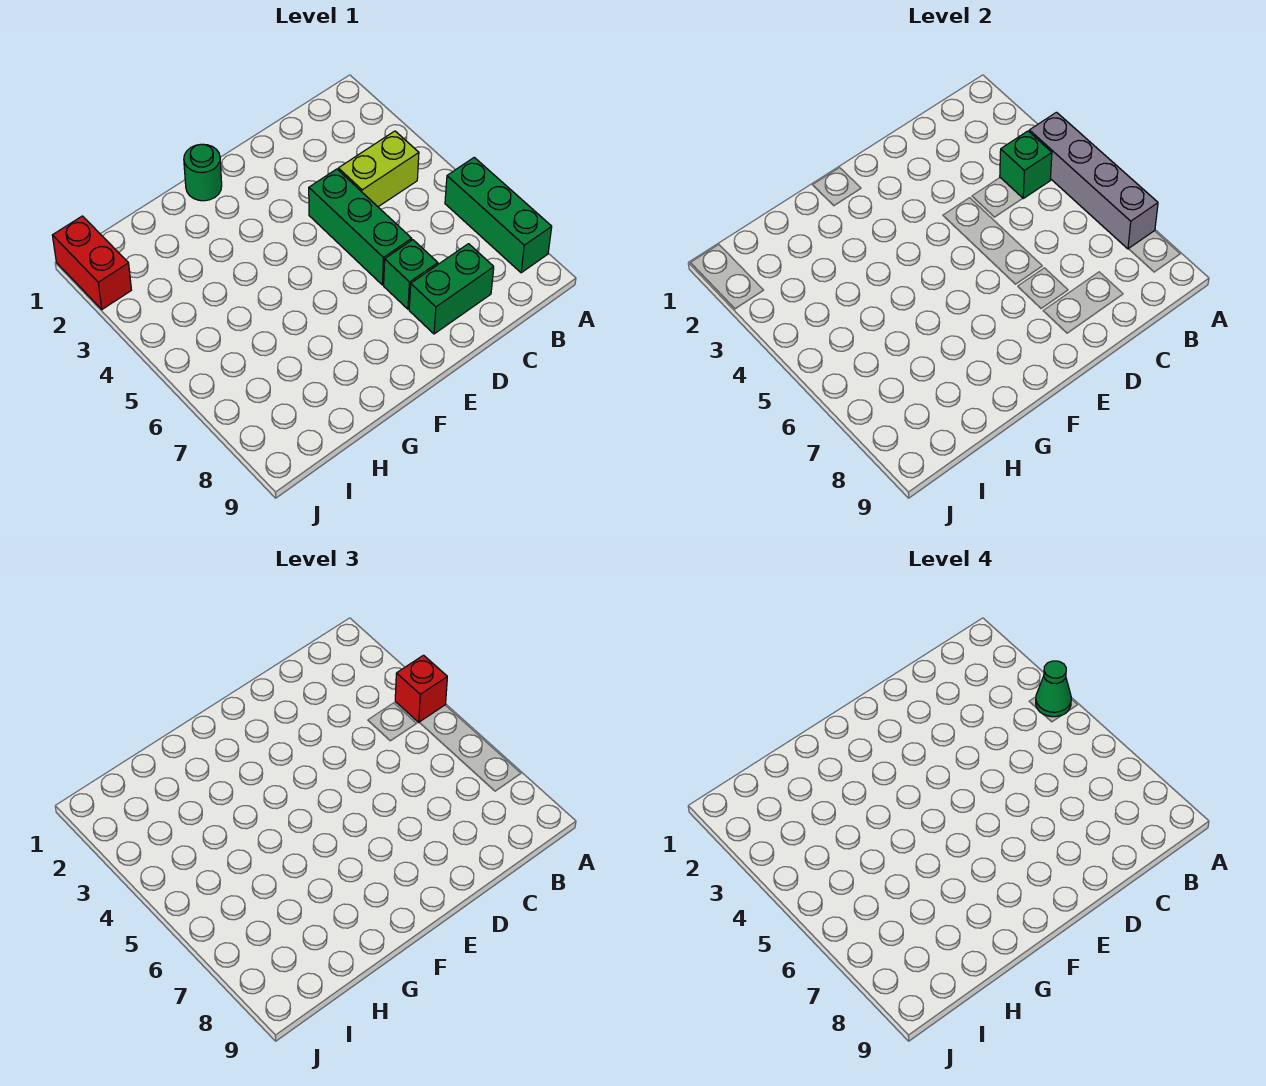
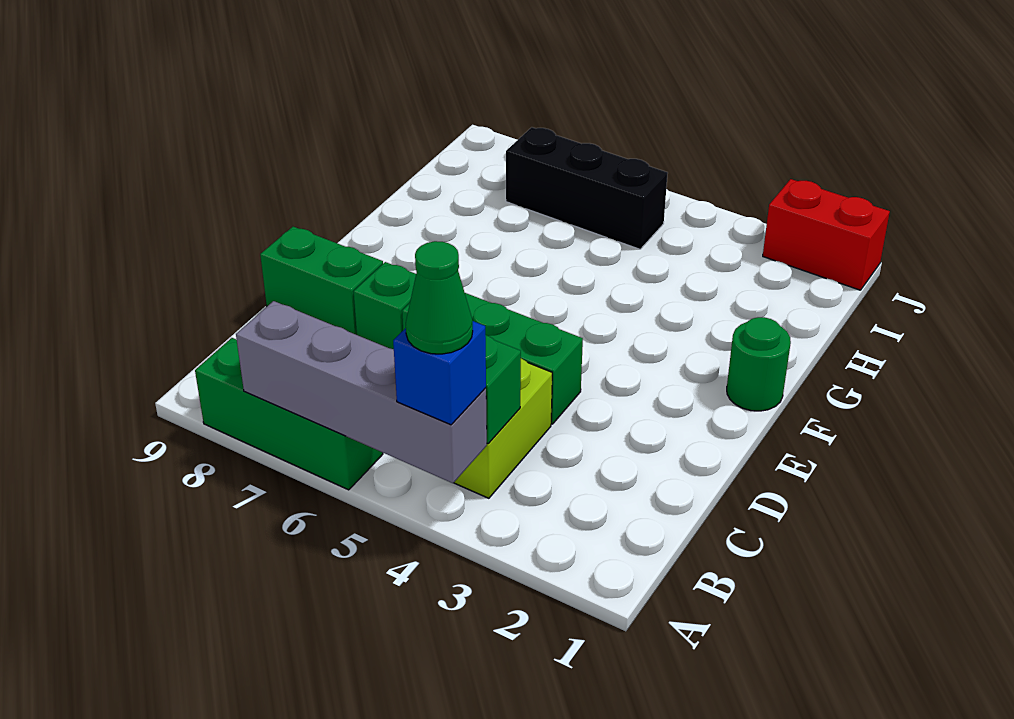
red brick A4 level 3 -> blue brick A4 level 3
green brick C8:D8 level 1 -> green brick D8:D9 level 1
none -> black brick I5:I7 level 1

